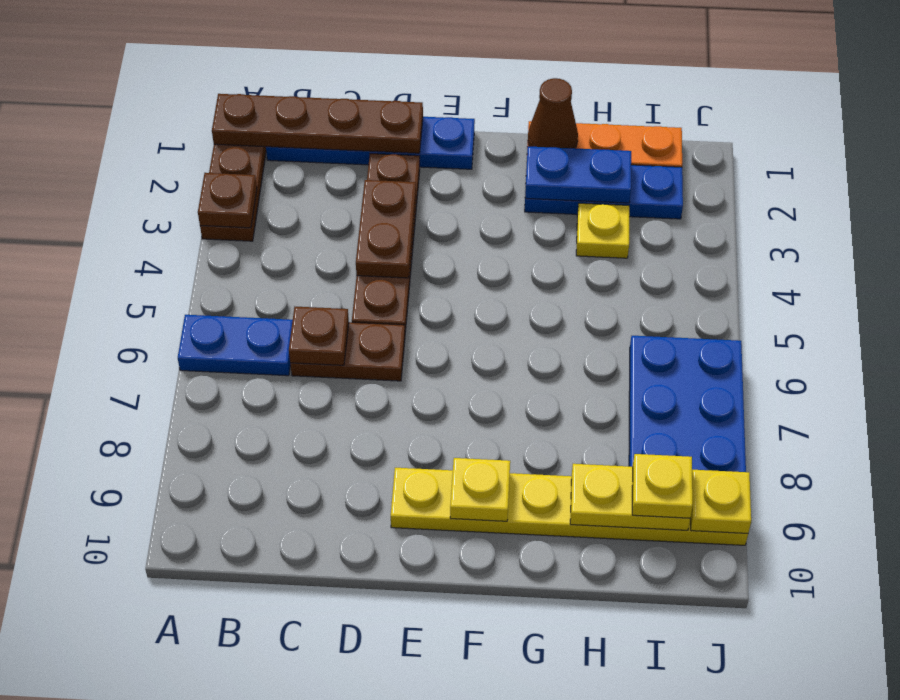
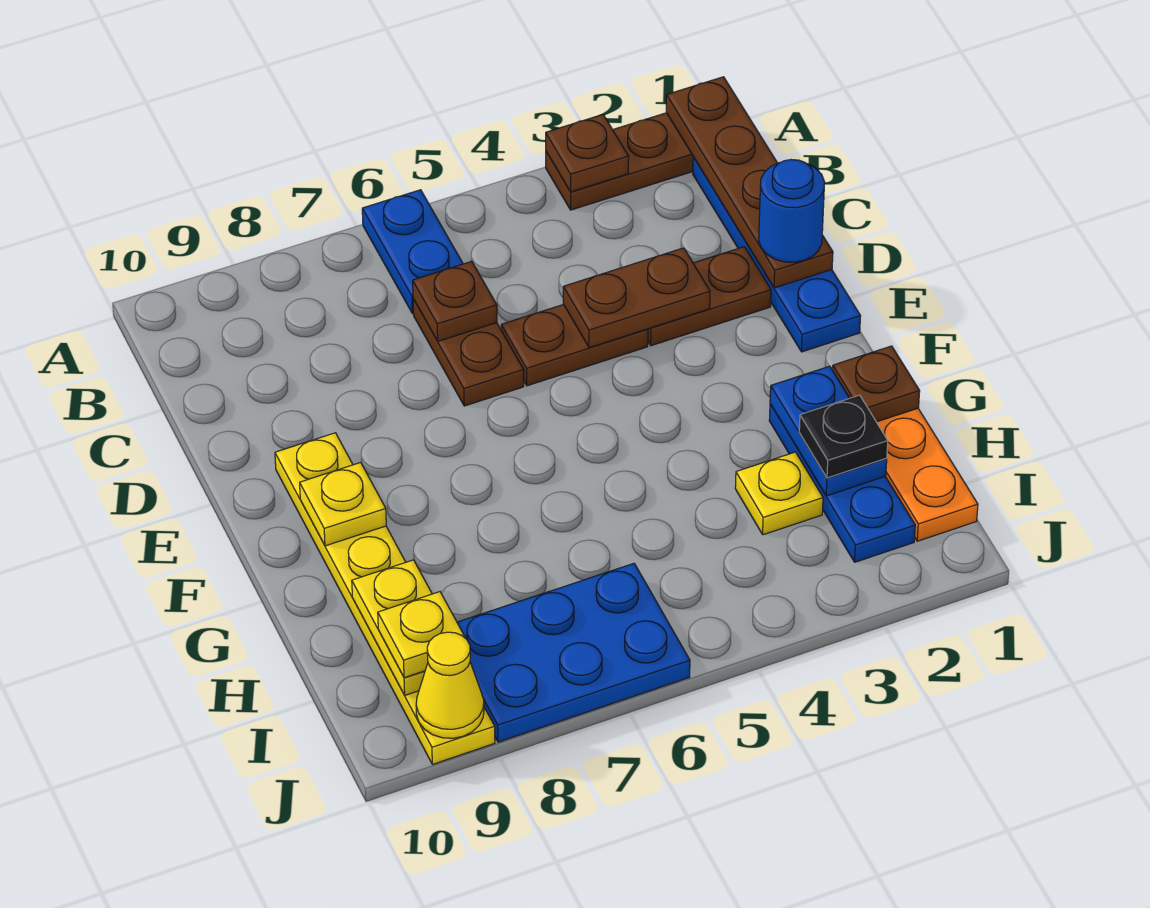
none -> blue round brick D1 level 3
brown cone G1 level 2 -> brown plate G1 level 2
none -> black plate H2 level 3
yellow plate J9 level 2 -> yellow cone J9 level 2

